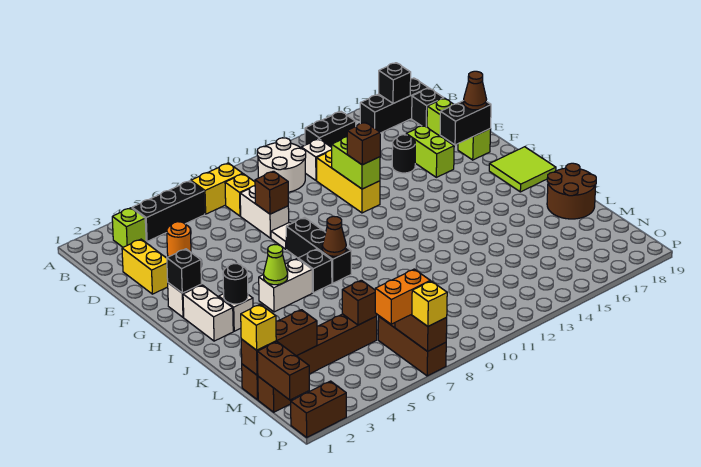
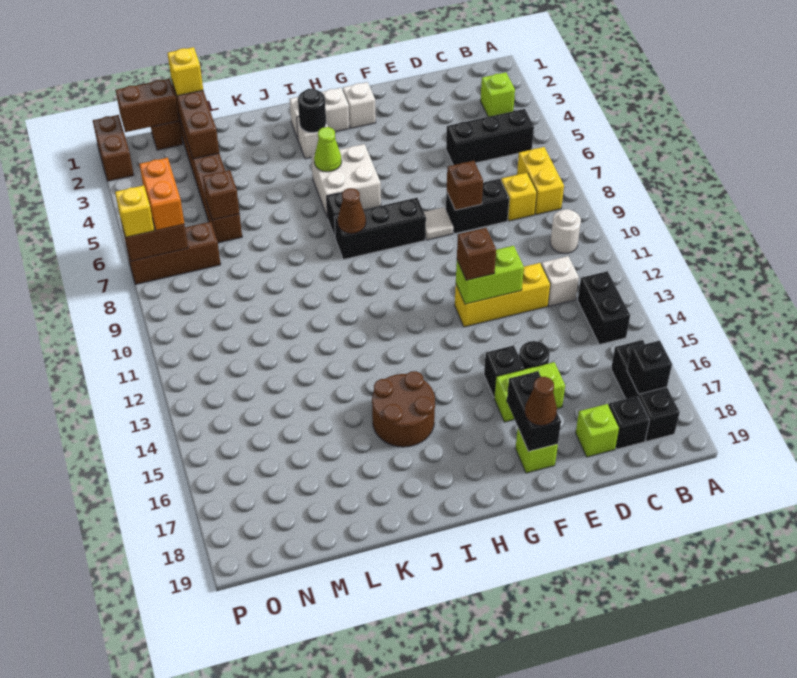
black brick B4:B6 level 1 -> black brick B5:D5 level 1
white round brick B10:C11 level 1 -> white round brick B10 level 1
yellow brick D2:E2 level 1 -> none
orange round brick D4 level 1 -> none
white brick D8:E8 level 1 -> black brick D8:E8 level 1
black brick G2 level 2 -> black brick F15 level 1
lime tile H18:I19 level 1 -> none
white brick I5:I6 level 1 -> white brick H5:I6 level 1
brown round brick K18:L19 level 1 -> brown round brick I15:J16 level 1

